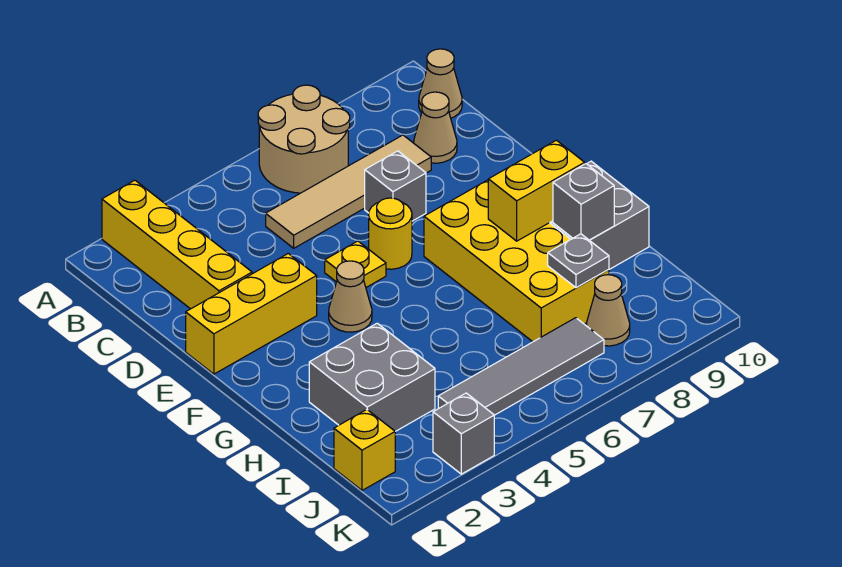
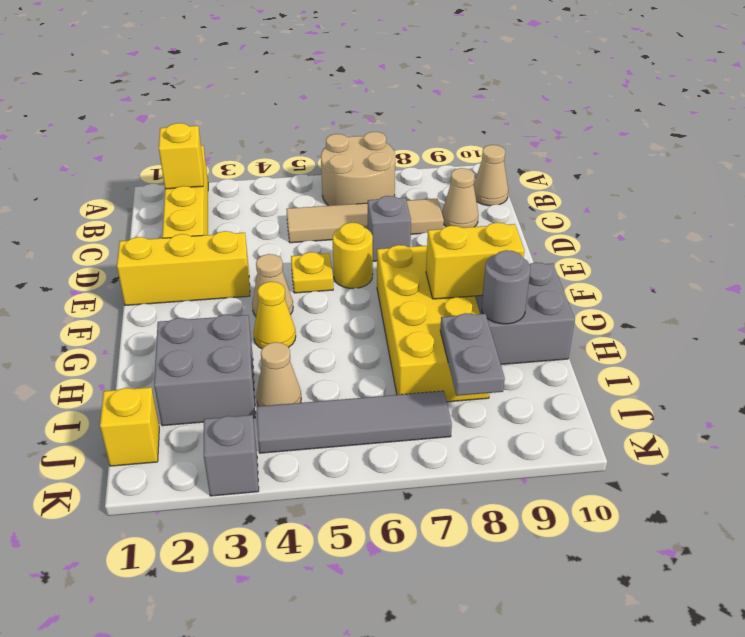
none -> yellow brick B2 level 2
none -> yellow cone G4 level 1
grey brick H9 level 2 -> grey round brick H9 level 2
grey plate I8 level 2 -> grey plate I8:J8 level 2
tan cone J8 level 1 -> tan cone I4 level 1

